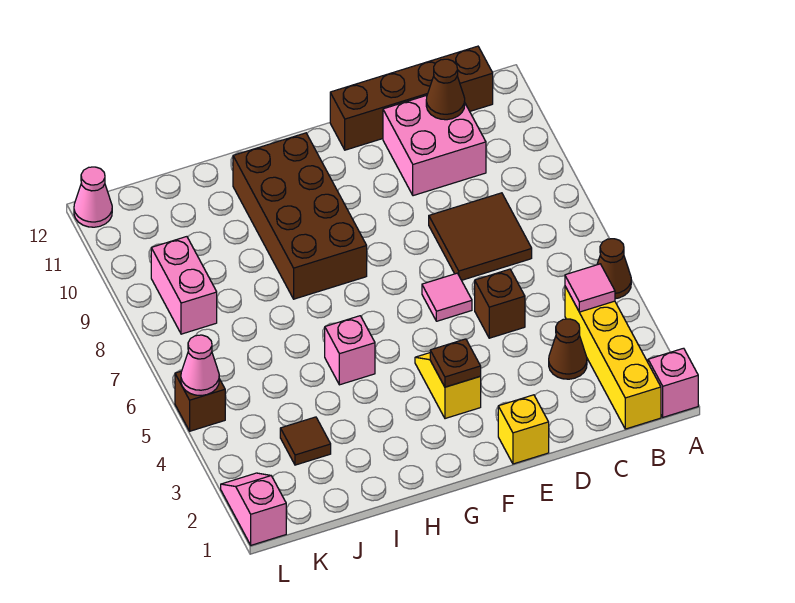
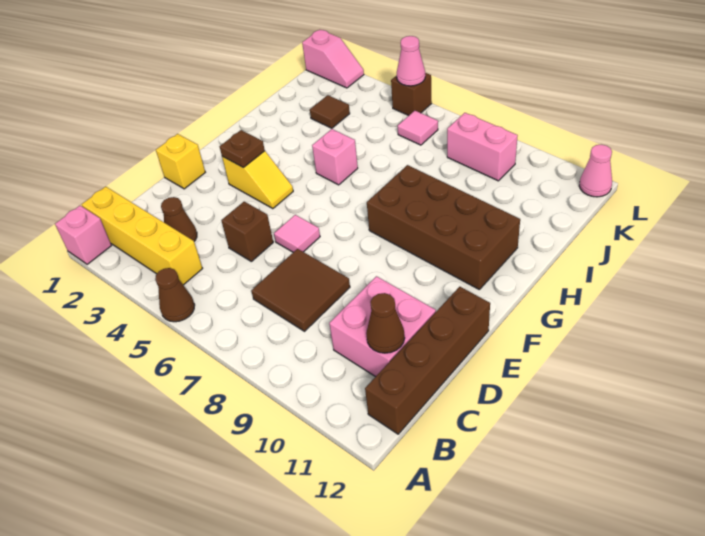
pink tile B4 level 2 -> pink tile K6 level 1

